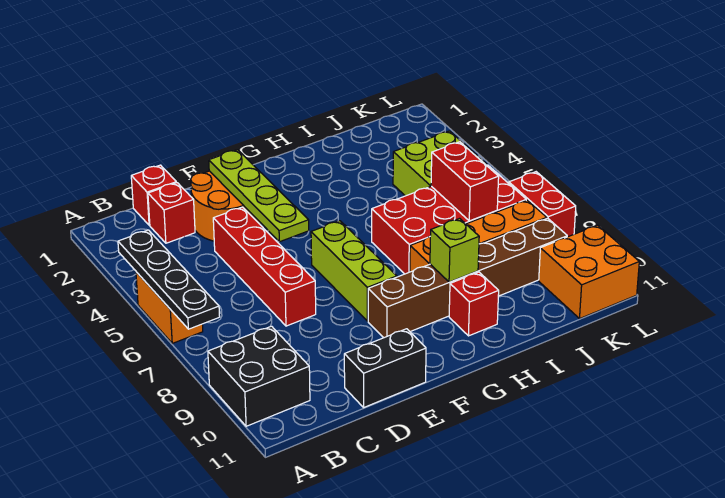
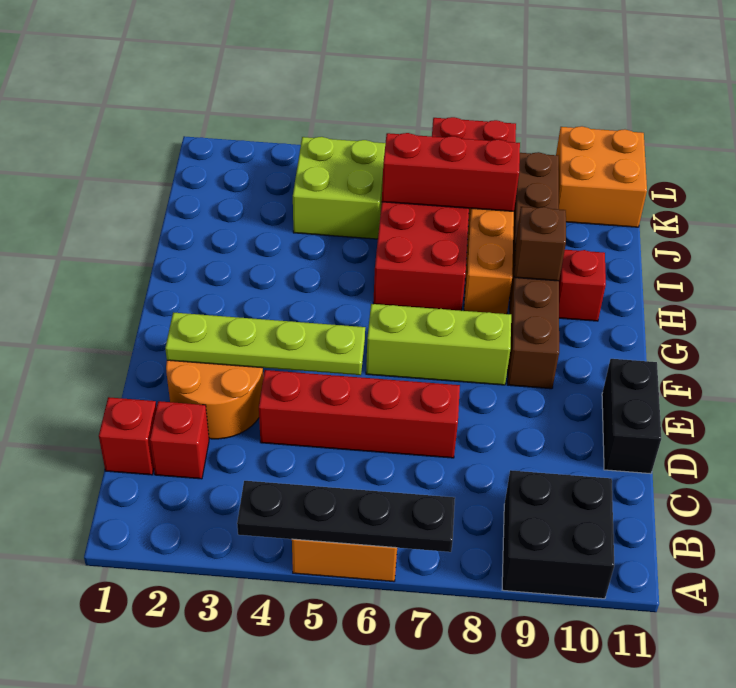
lime brick H9 level 2 -> brown brick H9 level 2
red brick J6:J7 level 2 -> red brick J6:J8 level 2

